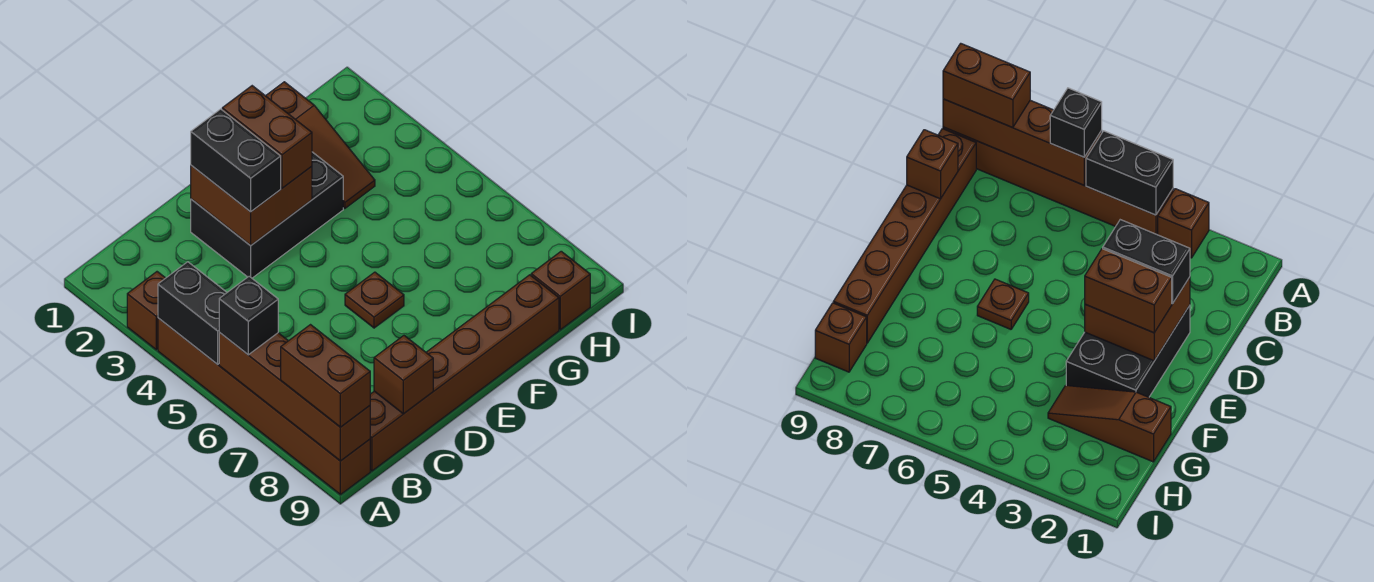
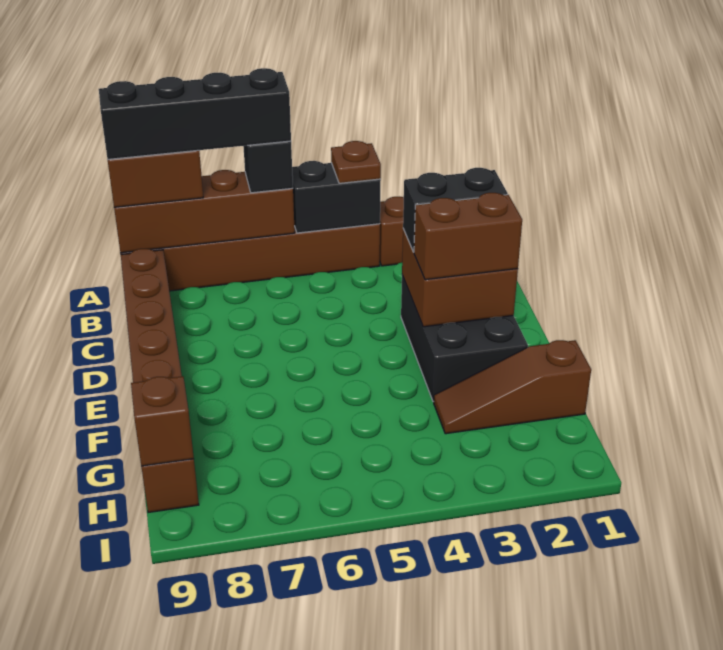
none -> black brick A6:A9 level 4
brown brick C9 level 2 -> brown brick H9 level 2
brown plate E6 level 1 -> brown plate A4 level 3

